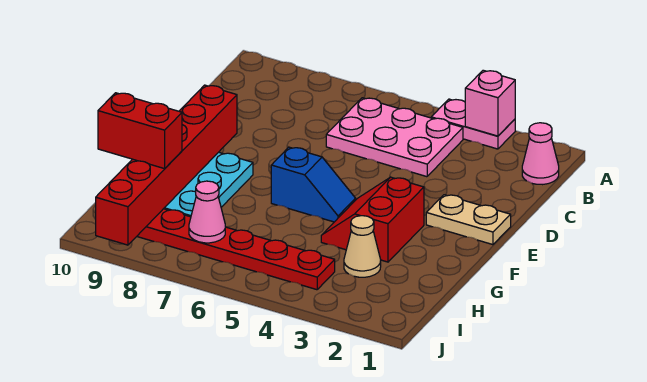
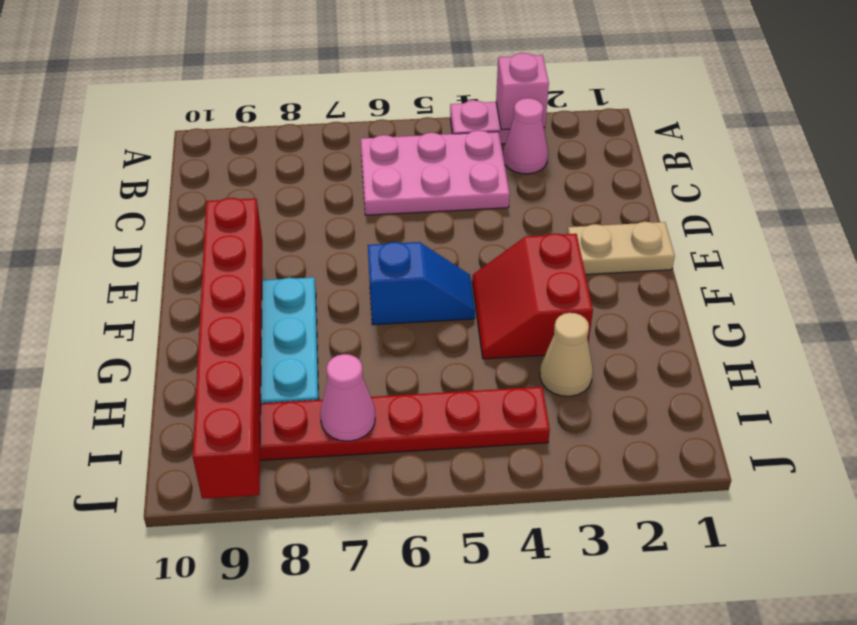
pink cone B1 level 1 -> pink cone B3 level 1
red brick H9:H10 level 3 -> none

